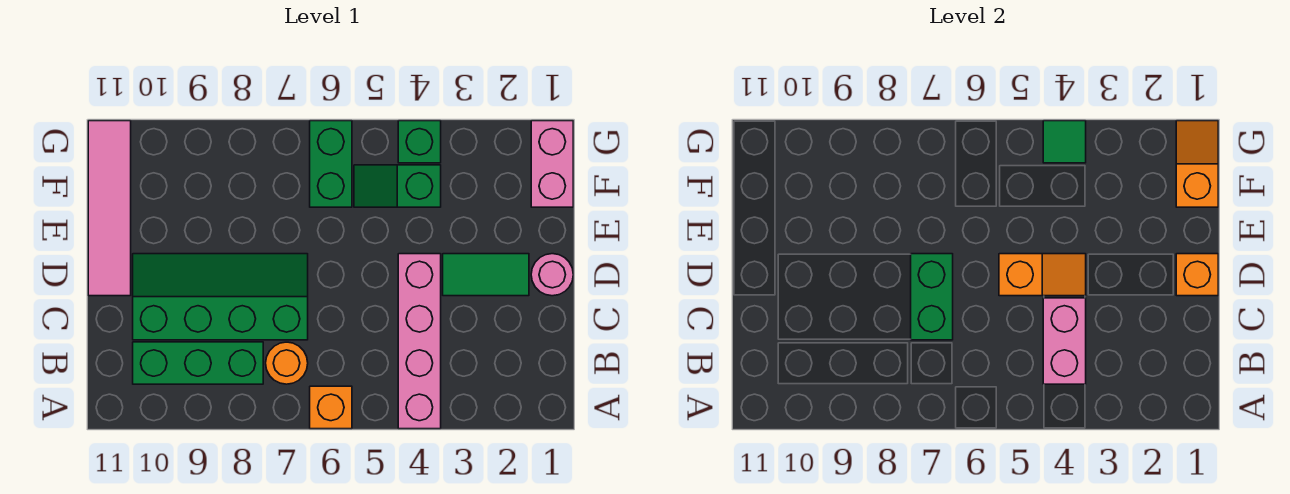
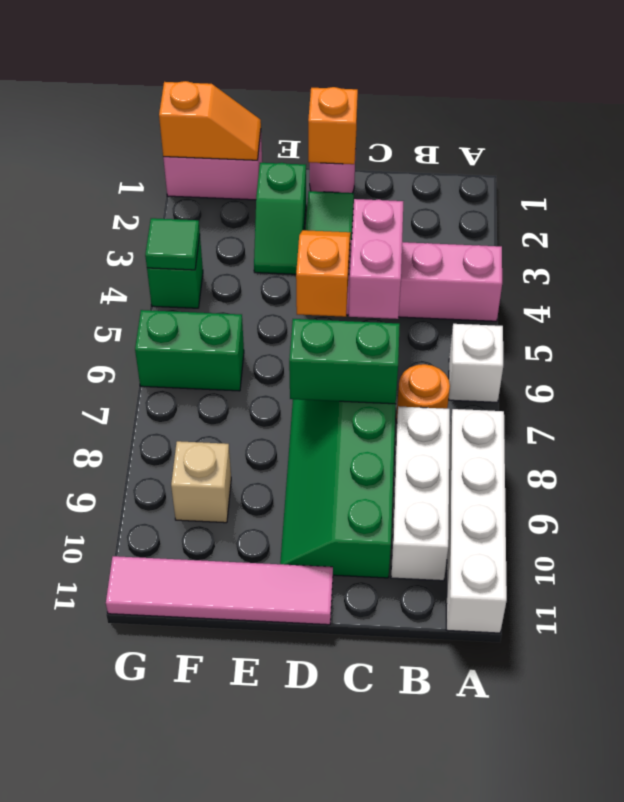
orange brick A6 level 1 -> white brick A6 level 1
none -> white brick A8:A11 level 1
pink brick B4:C4 level 2 -> pink brick C4:C5 level 2
green brick B8:B10 level 1 -> white brick B8:B10 level 1
orange slope F1:G1 level 2 top F -> orange slope F1:G1 level 2 top G
green slope F4:F5 level 1 top 4 -> green slope E2:E3 level 1 top 2
none -> tan brick F9 level 1

